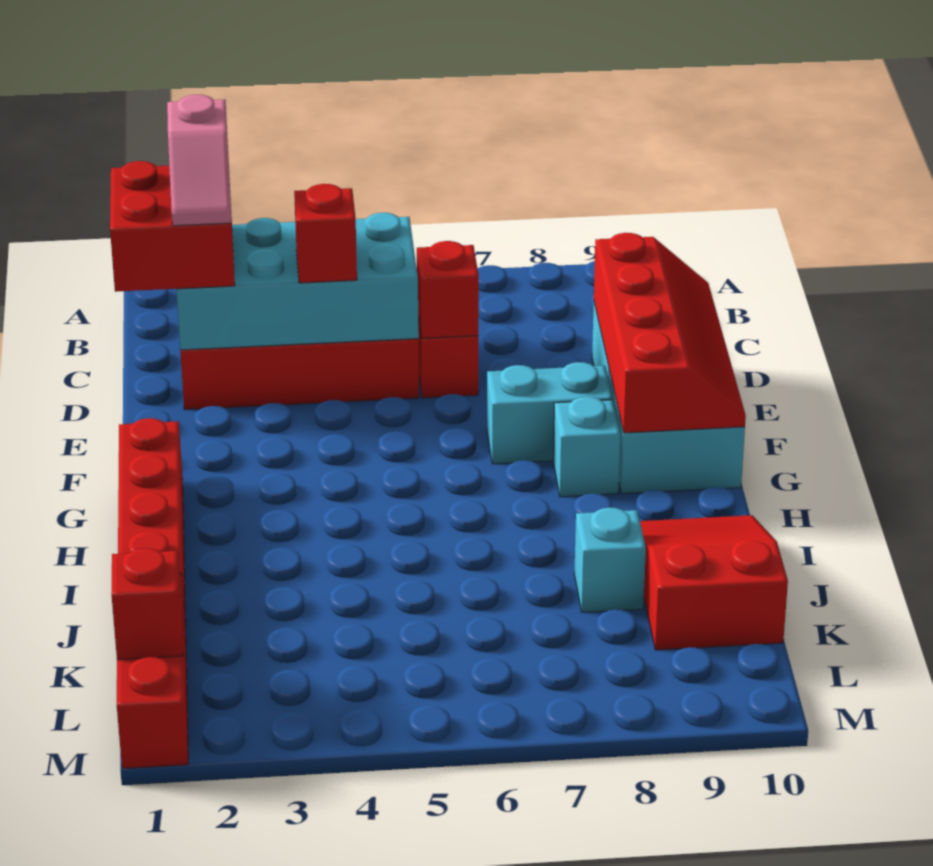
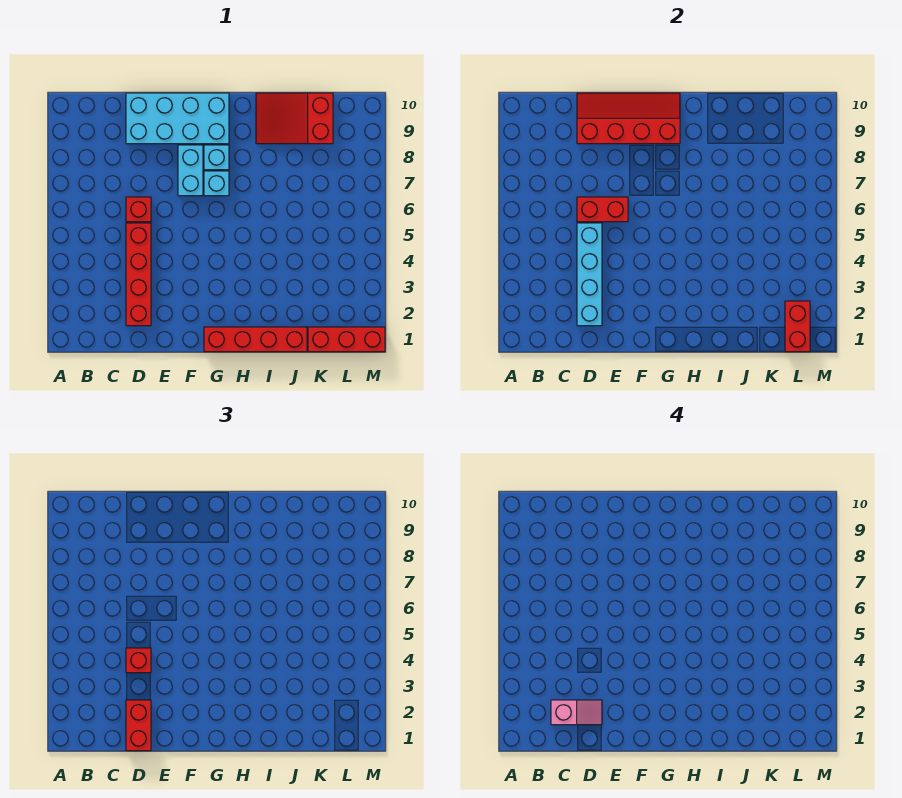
red brick C1:D2 level 3 -> red brick D1:D2 level 3
cyan brick C2:D5 level 2 -> cyan brick D2:D5 level 2
red brick D6 level 2 -> red brick D6:E6 level 2
cyan brick J8 level 1 -> cyan brick G7 level 1
red brick L1 level 2 -> red brick L1:L2 level 2

